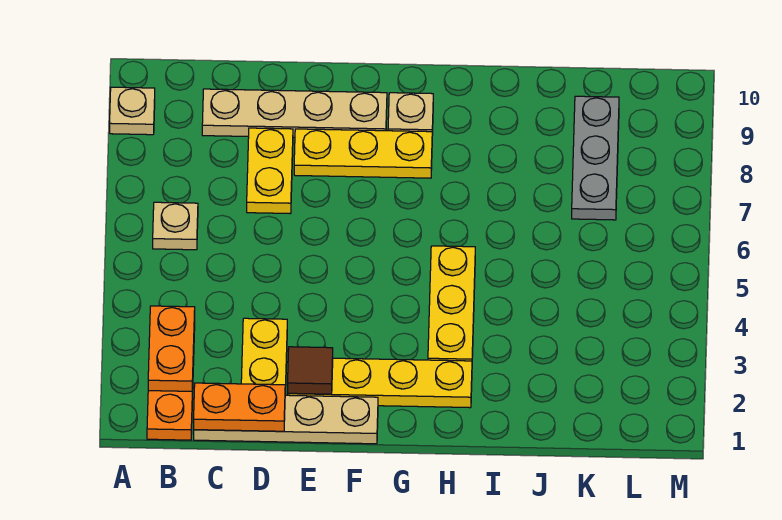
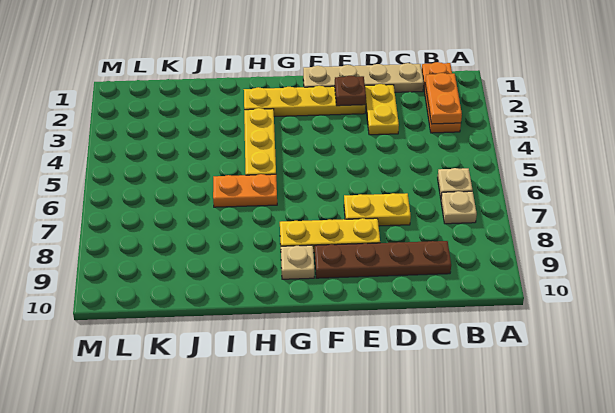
tan plate A9 level 1 -> tan plate B7 level 1
orange plate C1:D1 level 2 -> orange plate H6:I6 level 1
tan plate C9:F9 level 1 -> brown plate C9:F9 level 1
yellow plate D7:D8 level 1 -> yellow plate D7:E7 level 1
brown tile E2 level 2 -> brown plate E2 level 2
grey plate K7:K9 level 1 -> none

